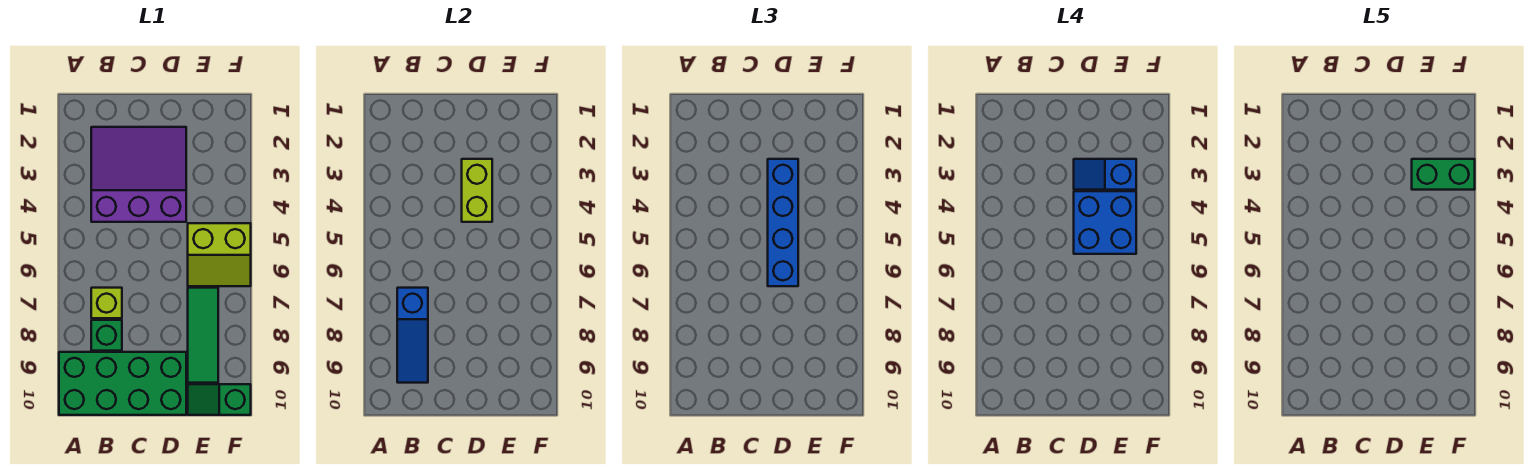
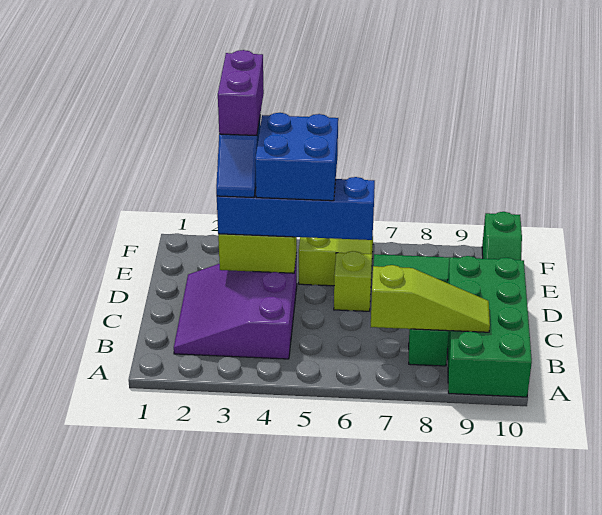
lime brick B7 level 1 -> lime brick D6 level 1
blue slope B7:B9 level 2 top 7 -> lime slope B7:B9 level 2 top 7
green brick E3:F3 level 5 -> purple brick E3:F3 level 5

